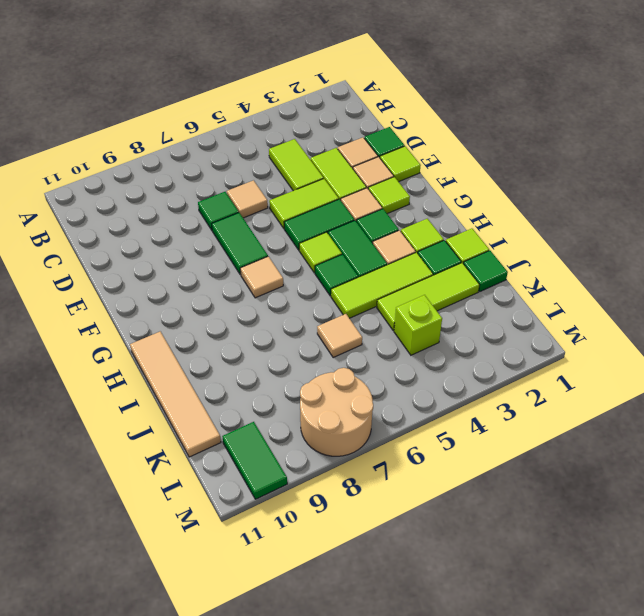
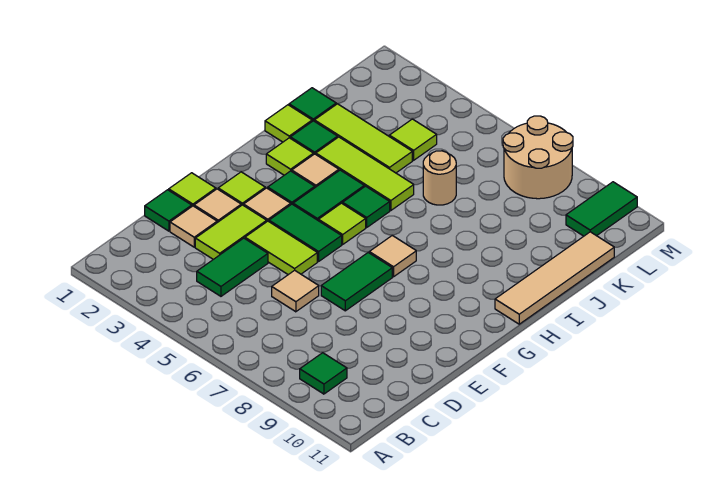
lime tile C4:D4 level 1 -> green tile C4:D4 level 1
green tile D7 level 1 -> green tile B9 level 1
tan tile J6 level 1 -> tan round brick J6 level 1
lime brick K4 level 1 -> lime tile K4 level 1

